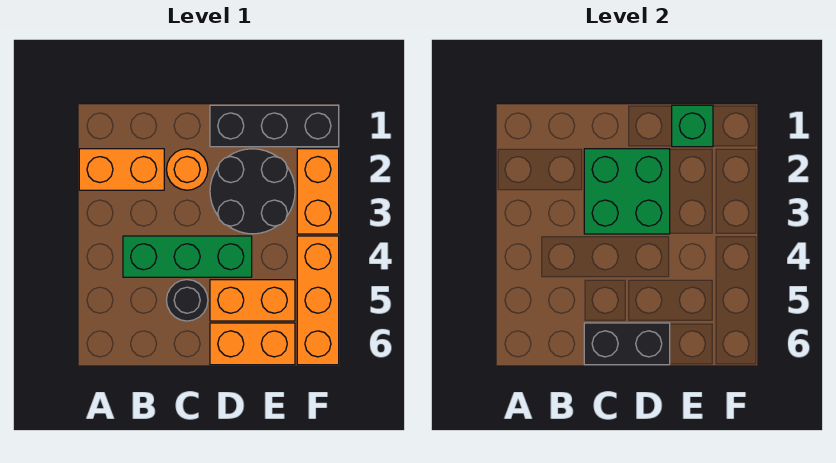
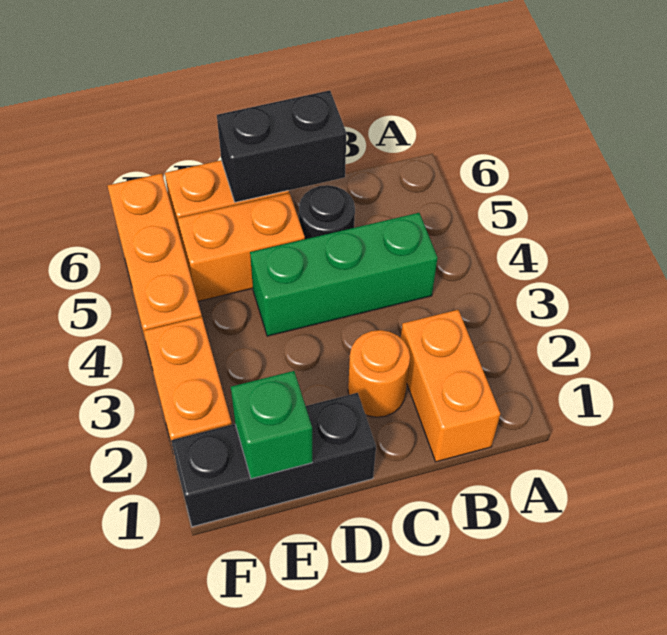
orange brick A2:B2 level 1 -> orange brick B1:B2 level 1
green brick C2:D3 level 2 -> none
black round brick D2:E3 level 1 -> none

